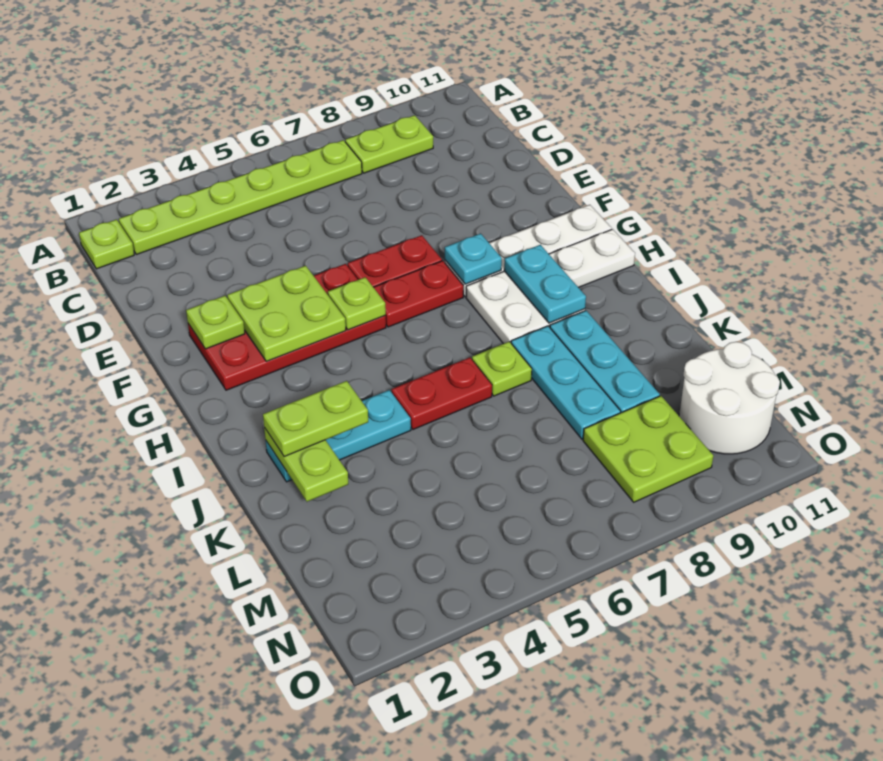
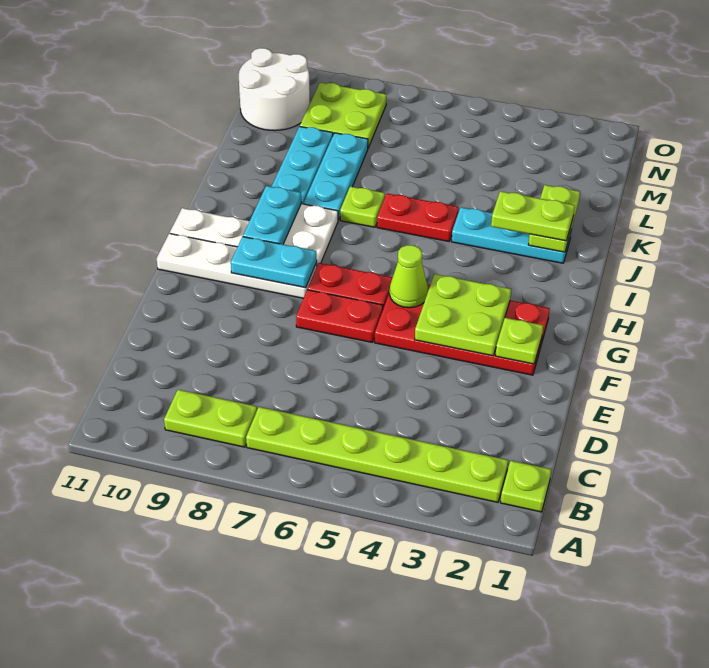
lime plate G5 level 2 -> lime cone G5 level 2
cyan plate G8 level 2 -> cyan plate G8:G9 level 2

